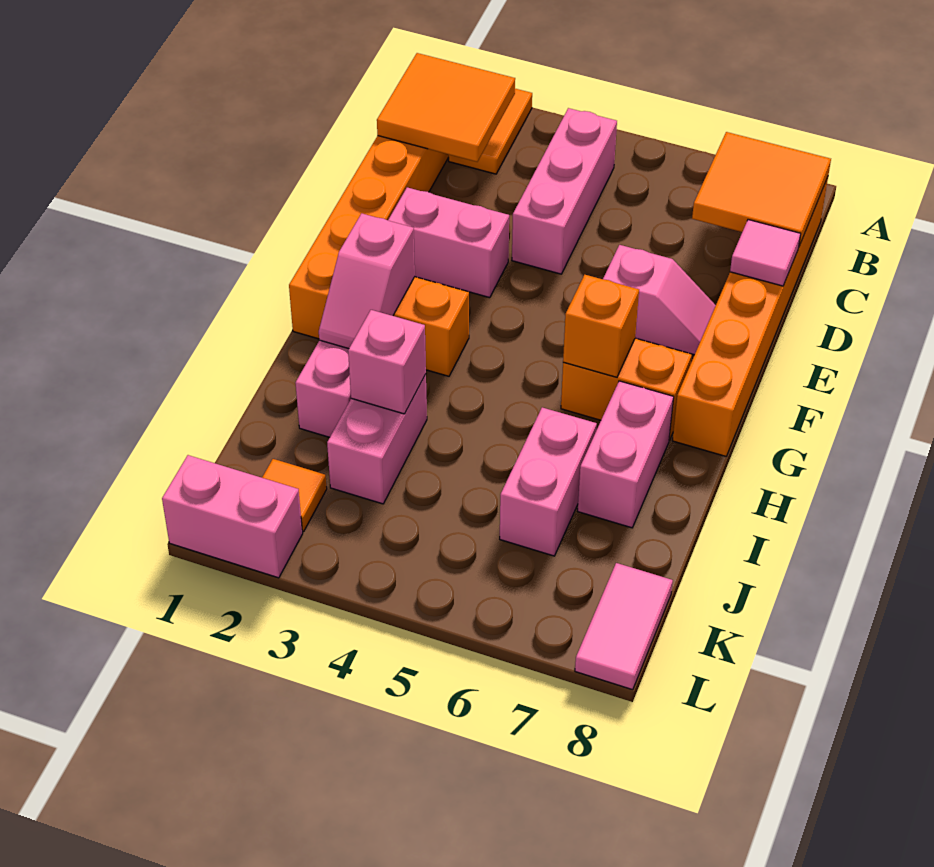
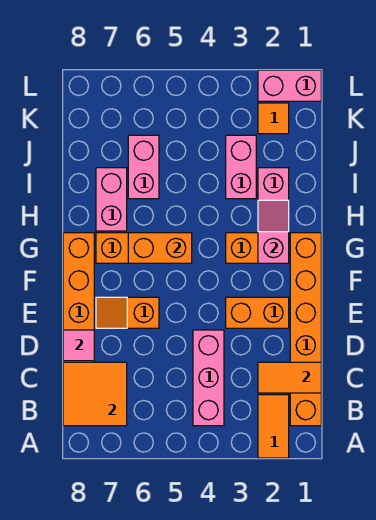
orange tile B1:C2 level 2 -> orange tile C1:C2 level 2
pink brick E2:E3 level 1 -> orange brick E2:E3 level 1
pink slope E6:E7 level 1 top 6 -> orange slope E6:E7 level 1 top 6
orange brick G6 level 2 -> orange brick G5:G6 level 2
pink brick I3 level 2 -> none
pink tile K8:L8 level 1 -> none

